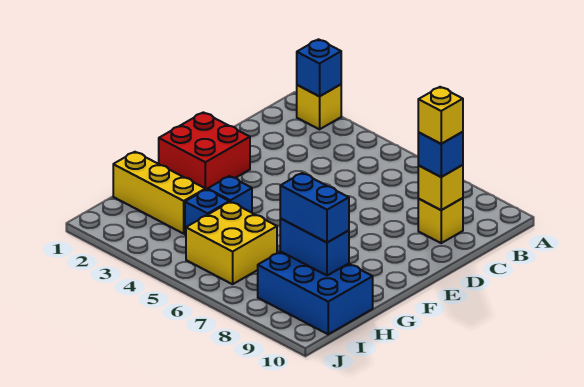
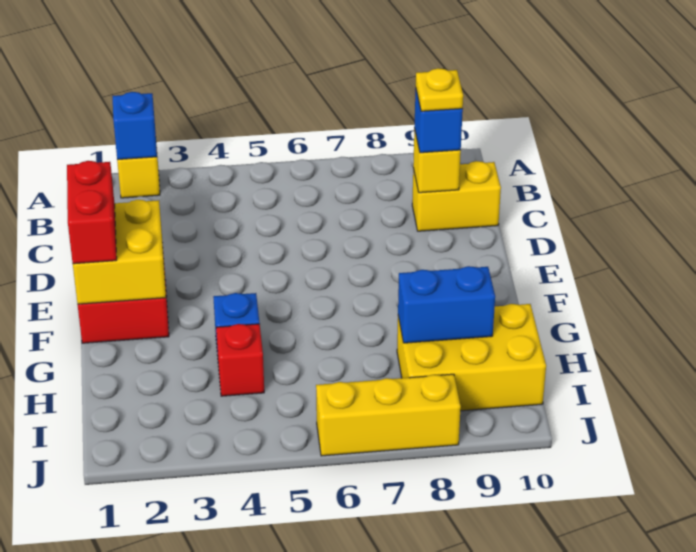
yellow brick C9 level 1 -> yellow brick C9:C10 level 1
yellow brick C9 level 4 -> yellow plate C9 level 4
none -> red brick E1:F1 level 3
yellow brick H1:H3 level 1 -> yellow brick J6:J8 level 1
blue brick H4 level 1 -> red brick H4 level 1
yellow brick H5:I6 level 1 -> yellow brick E1:F2 level 2
blue brick H8:I10 level 1 -> yellow brick H8:I10 level 1
blue brick H8:H9 level 3 -> none

